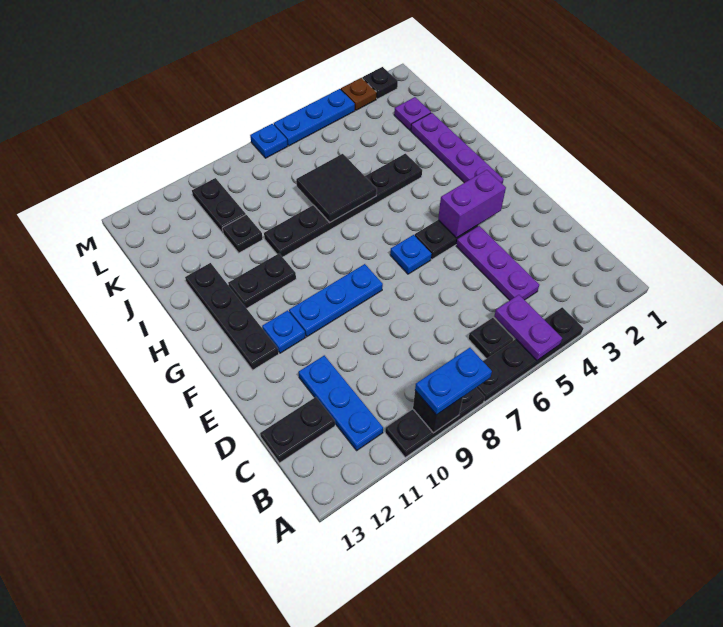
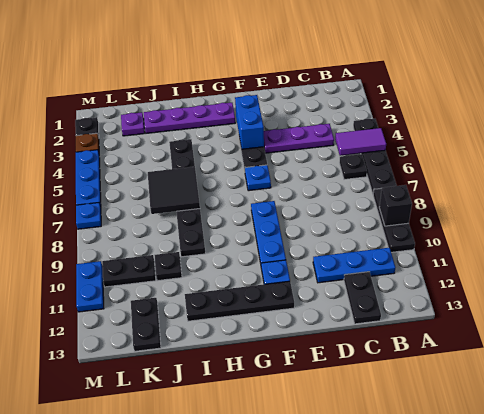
purple plate A5:B5 level 2 -> purple tile A5:B5 level 2
blue plate A8:A9 level 3 -> blue plate M10:M11 level 1
purple brick F3:F4 level 2 -> blue brick F3:F4 level 2
black plate H10:H11 level 1 -> black plate K12:K13 level 1

